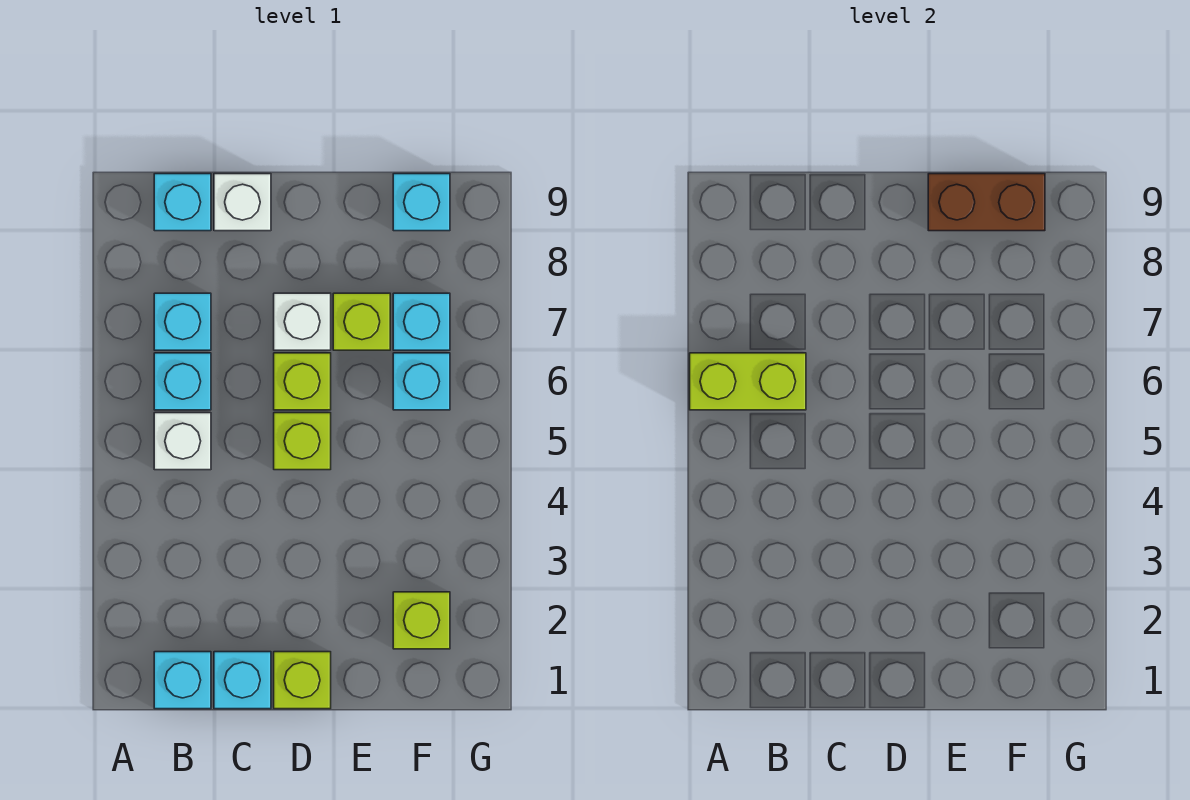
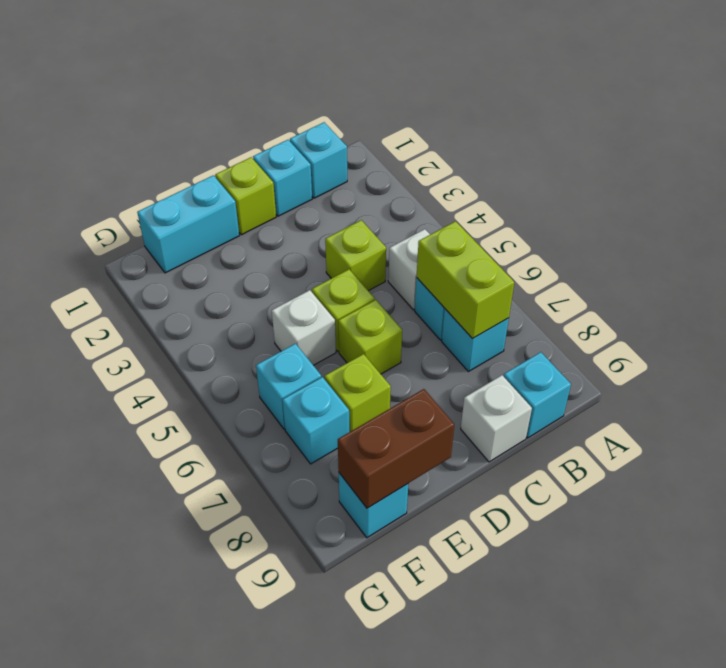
lime brick A6:B6 level 2 -> lime brick B6:B7 level 2
white brick D7 level 1 -> white brick E5 level 1
none -> cyan brick E1:F1 level 1
lime brick F2 level 1 -> lime brick C4 level 1

